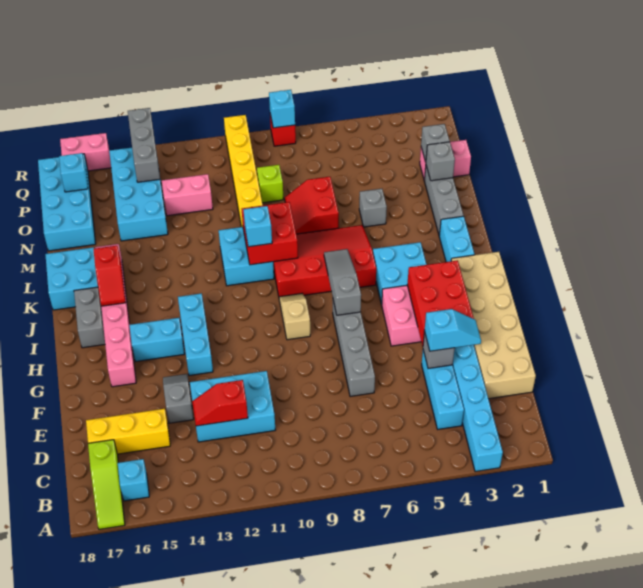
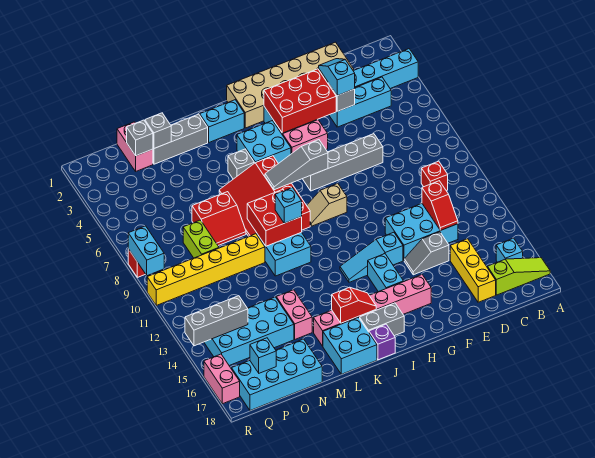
none -> red brick C10 level 1
cyan brick D11:E13 level 1 -> cyan brick D12:F13 level 1
cyan brick G13:I13 level 1 -> cyan slope G13:I13 level 1 top G
none -> purple brick J18 level 1
grey brick M5 level 1 -> grey brick K5 level 1
lime brick O9 level 1 -> lime brick O8:O9 level 1
pink brick O12:O13 level 1 -> pink brick M14:M15 level 1
cyan brick R8 level 2 -> cyan brick R8:R9 level 2

